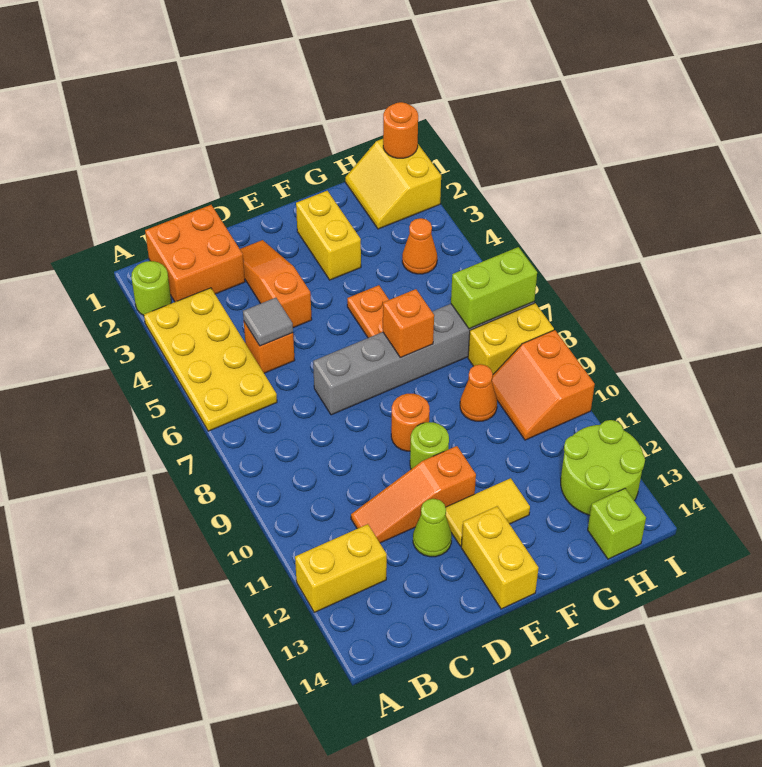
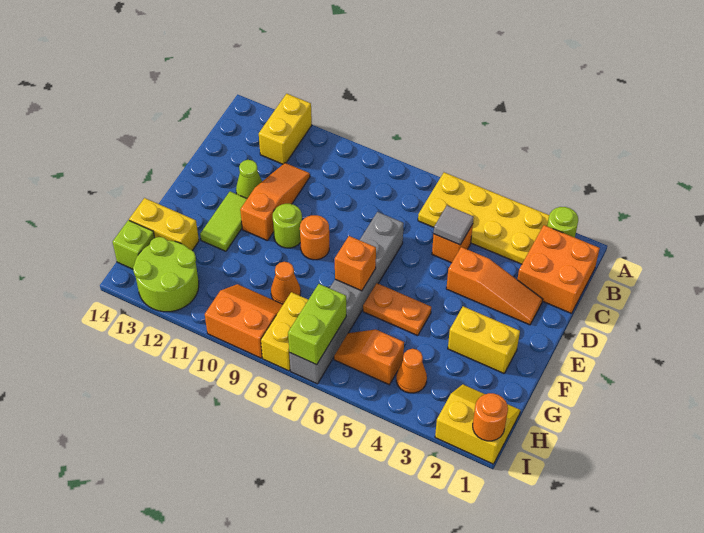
yellow tile E12:F12 level 1 -> lime tile E12:F12 level 1
yellow brick E13:E14 level 1 -> yellow brick G13:G14 level 1
none -> orange slope H5:H6 level 1 top 5

